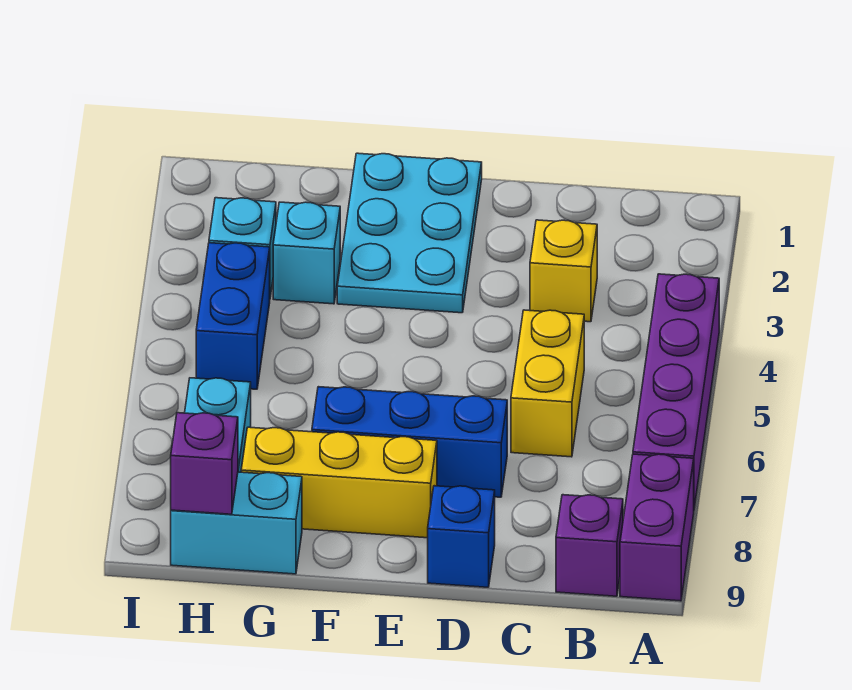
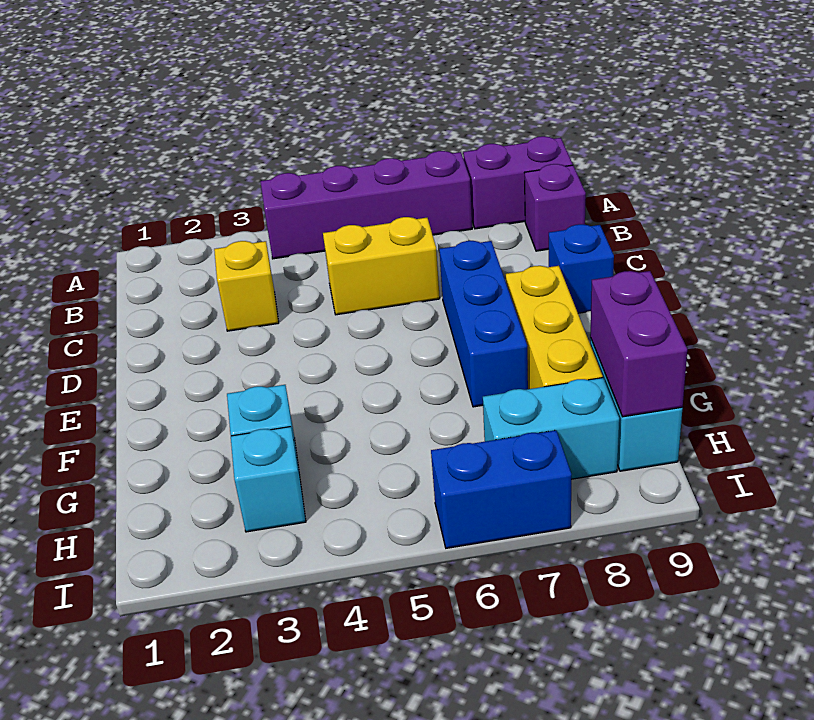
cyan plate E1:F3 level 1 -> none
blue brick H4:H5 level 1 -> blue brick I6:I7 level 1
purple brick H9 level 2 -> purple brick G9:H9 level 2

